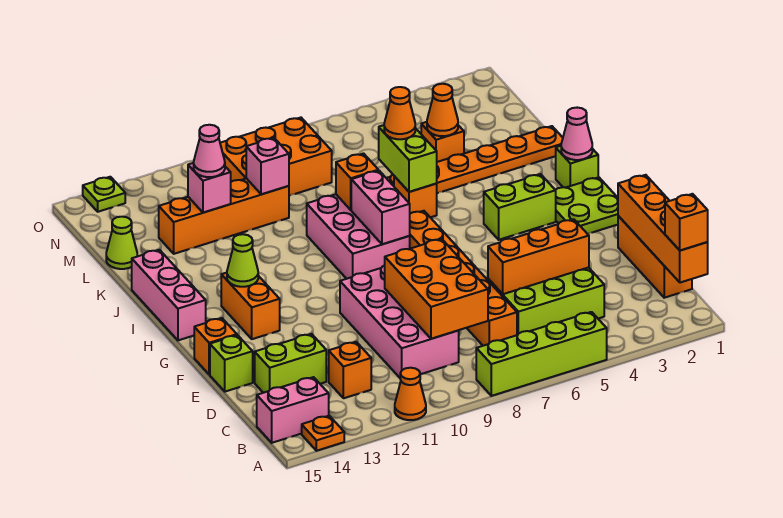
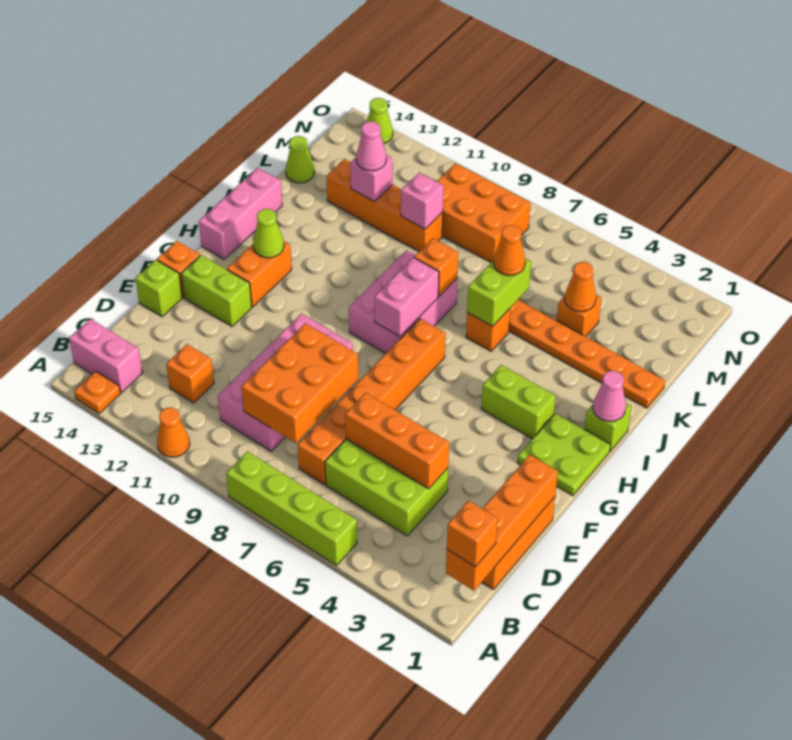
lime brick D13:D14 level 1 -> lime brick F13:F14 level 1
lime plate O14 level 1 -> lime cone O14 level 1

